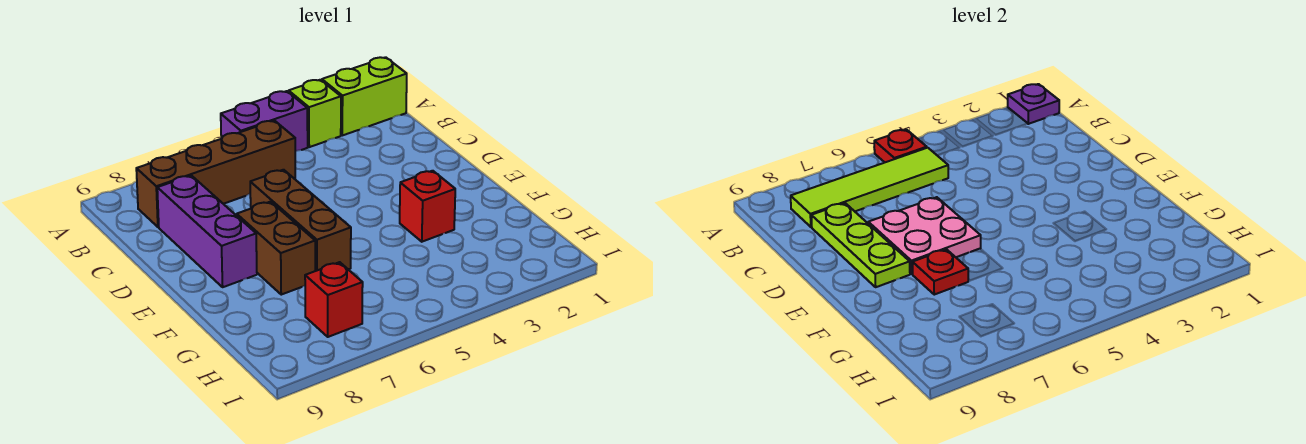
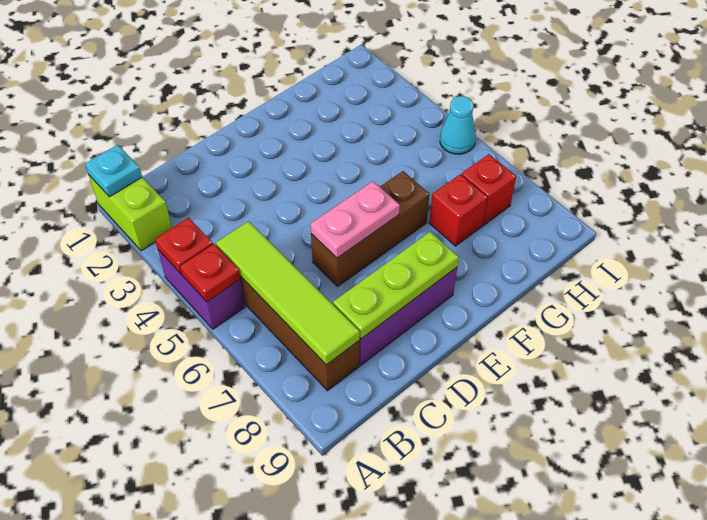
purple plate A1 level 2 -> cyan plate A1 level 2
lime brick A3 level 1 -> none
pink plate D6:E7 level 2 -> pink plate D6:E6 level 2
brown brick E7:F7 level 1 -> none
red brick F3 level 1 -> red brick G7 level 1
red plate F7 level 2 -> red plate A4 level 2
none -> cyan cone I5 level 1

